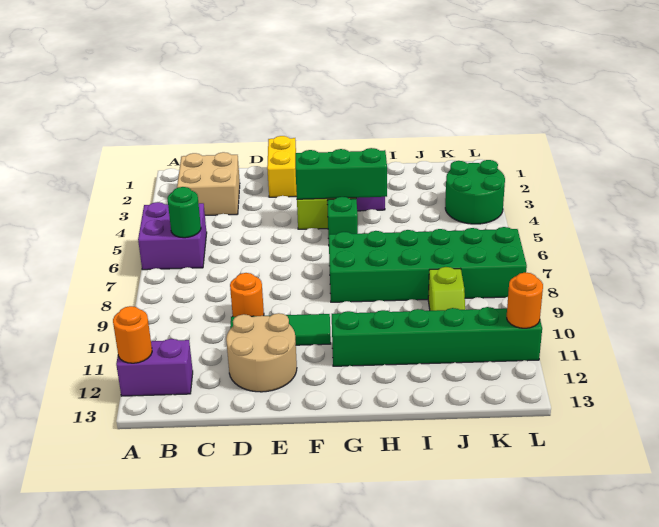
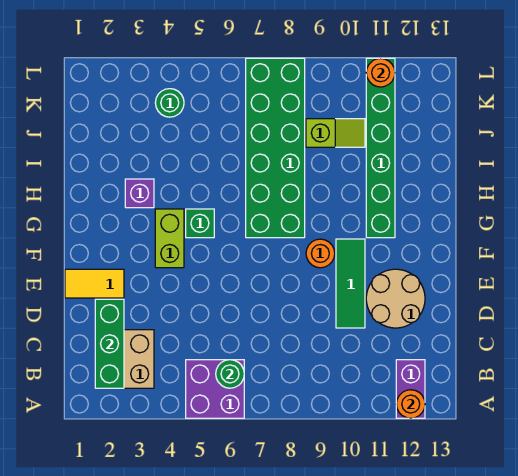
orange round brick D9 level 1 -> orange round brick F9 level 1
yellow brick E1:E2 level 1 -> yellow tile E1:E2 level 1
green brick F4:H4 level 2 -> green brick B2:D2 level 2
green round brick K3:L4 level 1 -> green round brick K4 level 1

